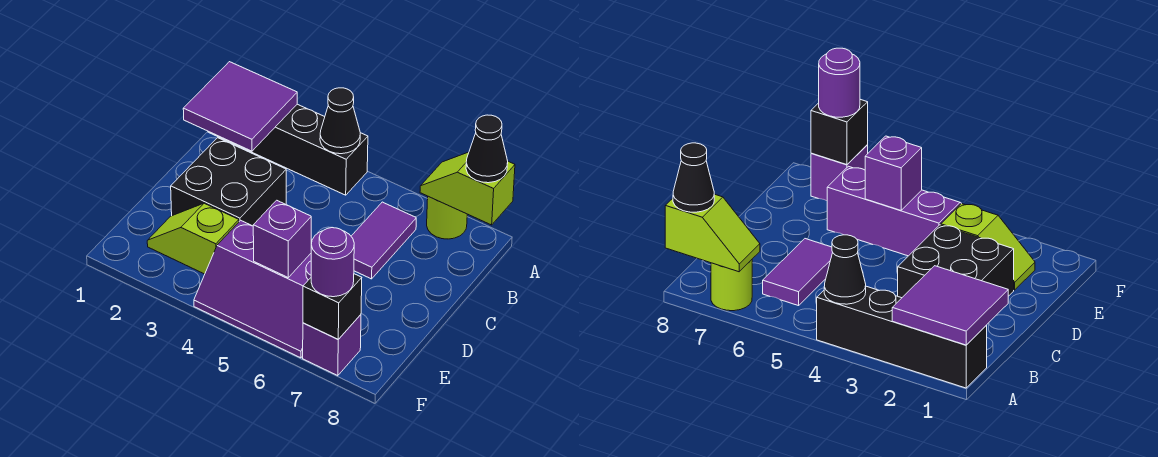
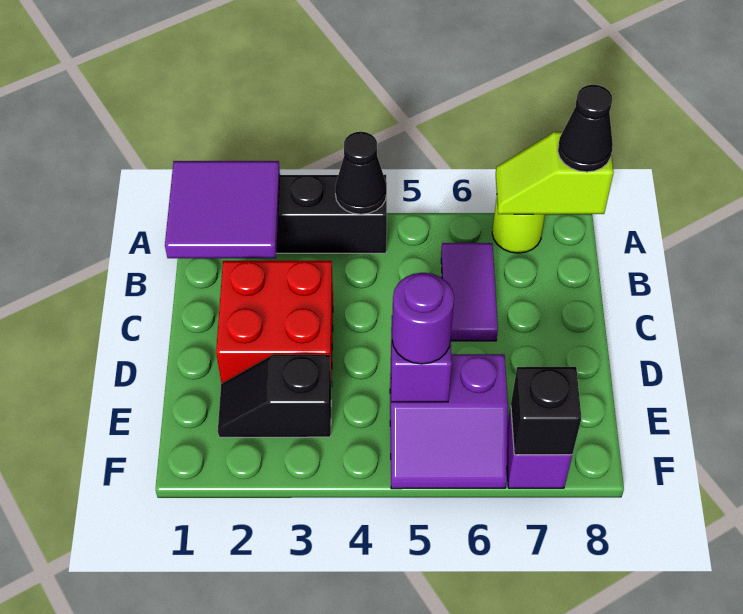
black brick C2:D3 level 1 -> red brick C2:D3 level 1
lime slope E2:E3 level 1 top 3 -> black slope E2:E3 level 1 top 3
purple slope E4:F6 level 1 top E -> purple slope E5:F6 level 1 top E
purple round brick F7 level 3 -> purple round brick E5 level 3

